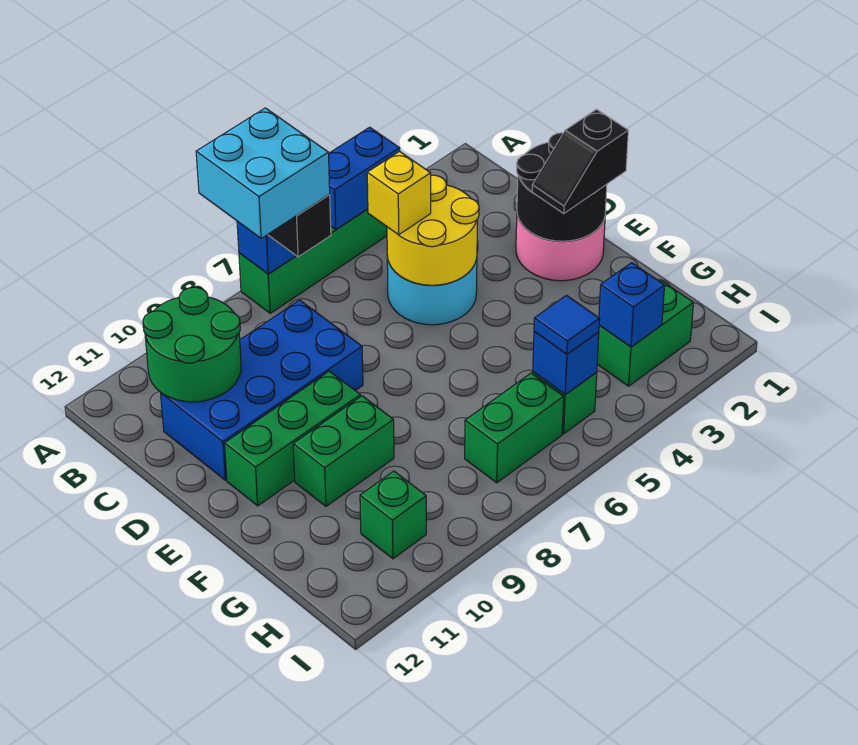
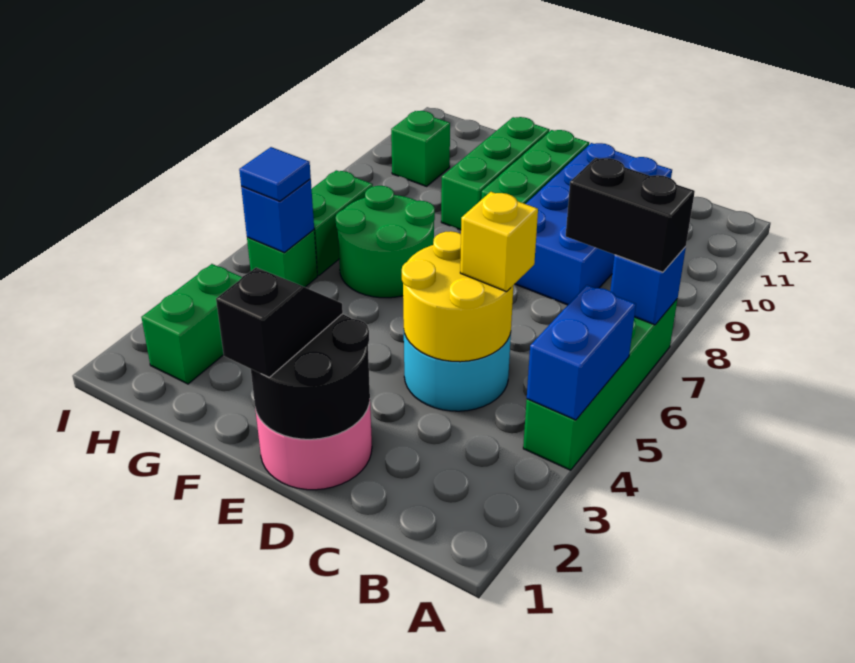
cyan brick A7:B8 level 4 -> none
green round brick B10:C11 level 2 -> green round brick F6:G7 level 1
green brick F9:F10 level 1 -> green brick F9:F11 level 1
blue brick H3 level 2 -> none

